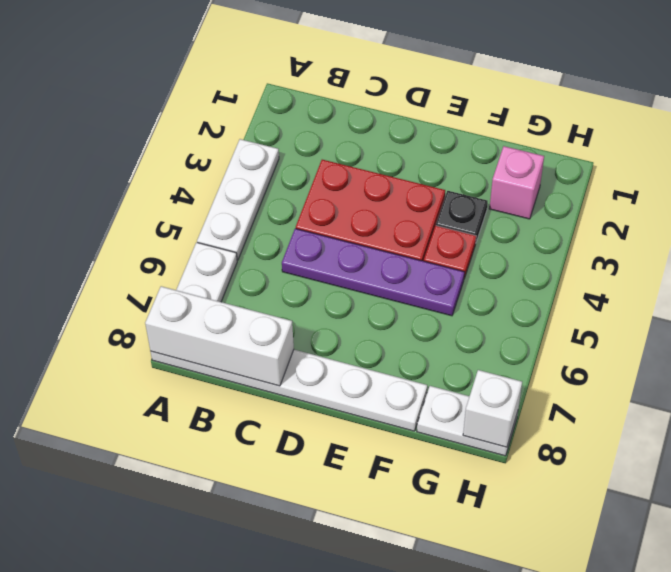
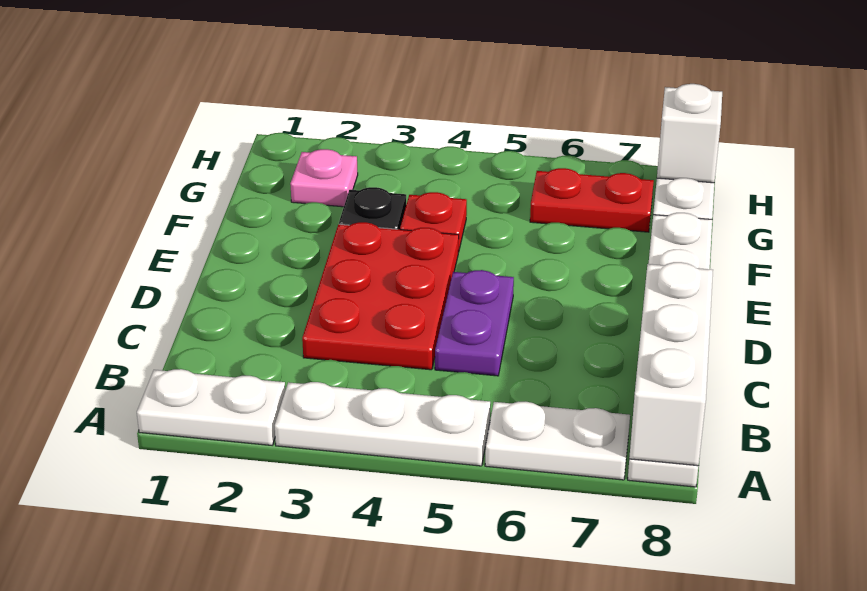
none -> white plate A1:A2 level 1
purple plate C5:F5 level 1 -> purple plate C5:D5 level 1
pink brick G2 level 1 -> pink plate G2 level 1
none -> red plate G6:G7 level 1

